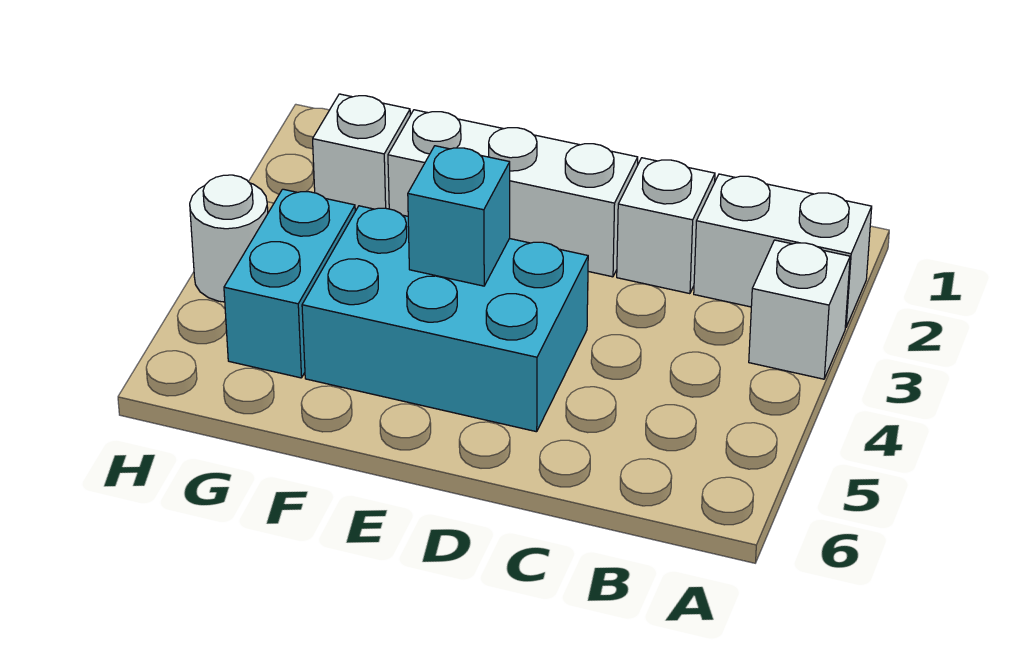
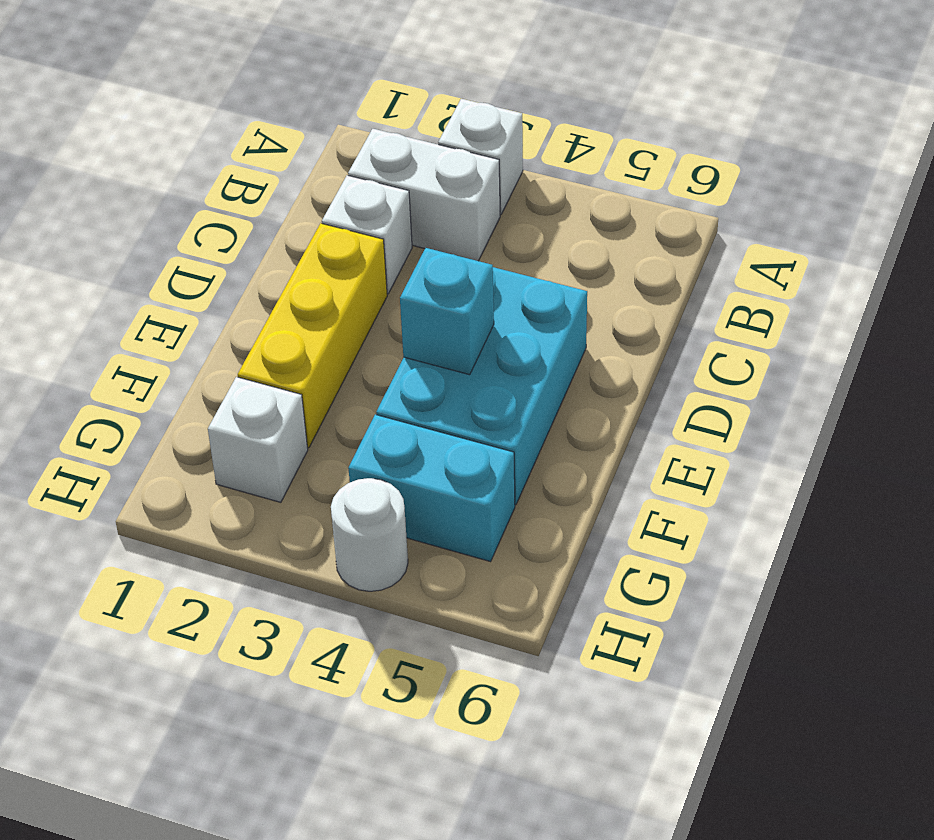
white brick A2:B2 level 1 -> white brick B2:B3 level 1
white brick D2:F2 level 1 -> yellow brick D2:F2 level 1

